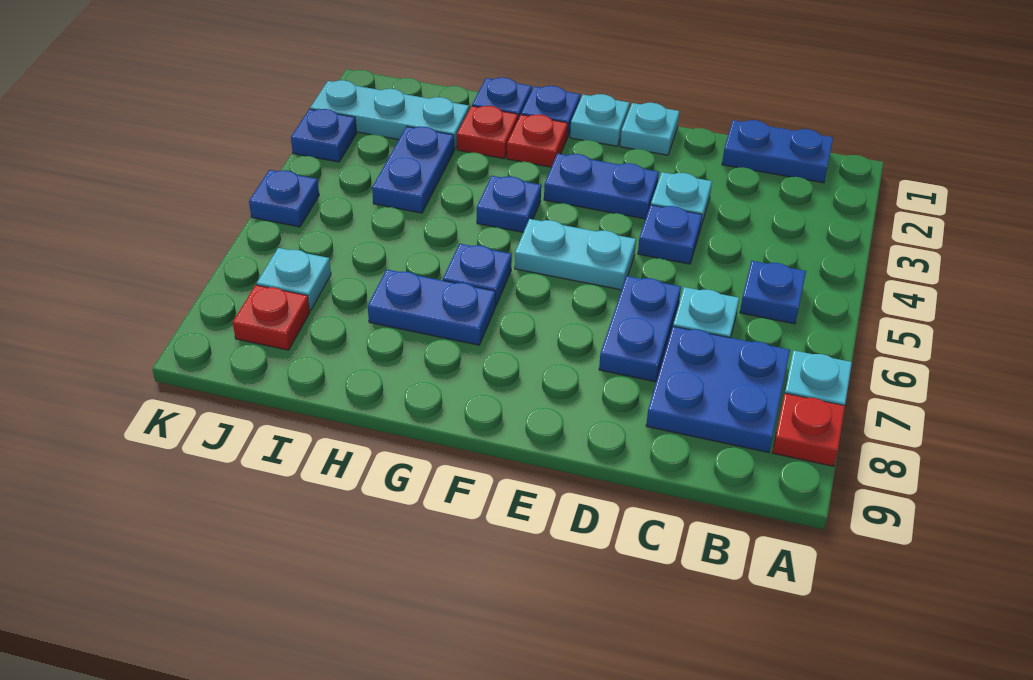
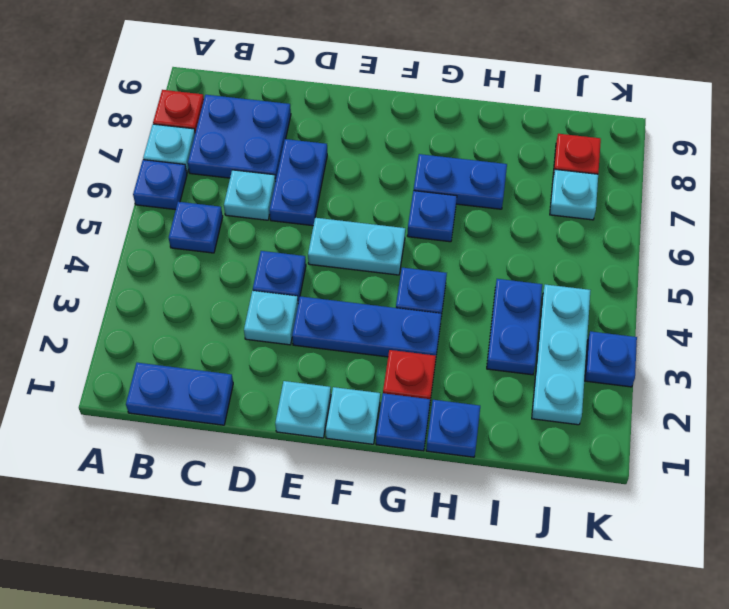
blue plate E3:F3 level 1 -> blue plate E3:G3 level 1
red plate H2 level 1 -> none
cyan plate I2:K2 level 1 -> cyan plate J2:J4 level 1
blue plate K5 level 1 -> blue plate A6 level 1

